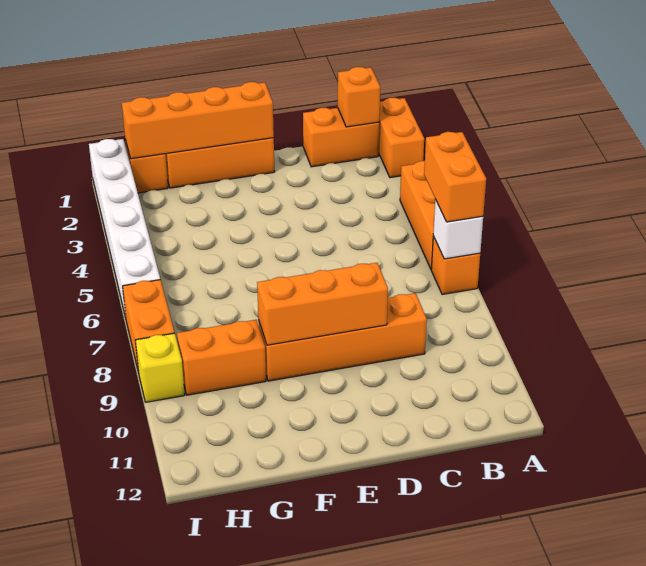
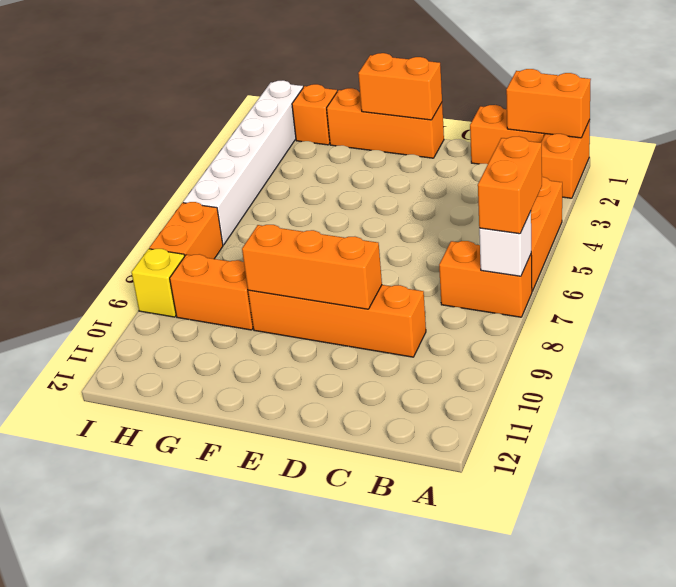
orange brick A7 level 1 -> orange brick A7:B7 level 1
orange brick B1 level 2 -> orange brick A1:B1 level 2
orange brick E1:H1 level 2 -> orange brick E1:F1 level 2

